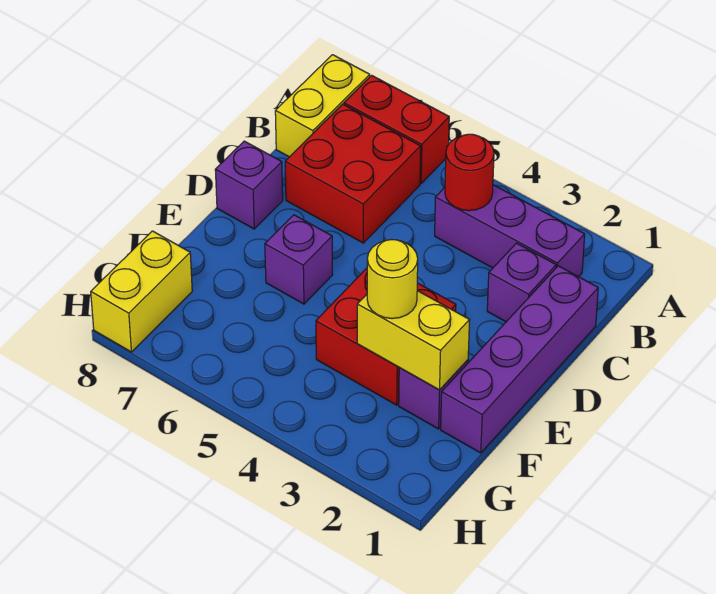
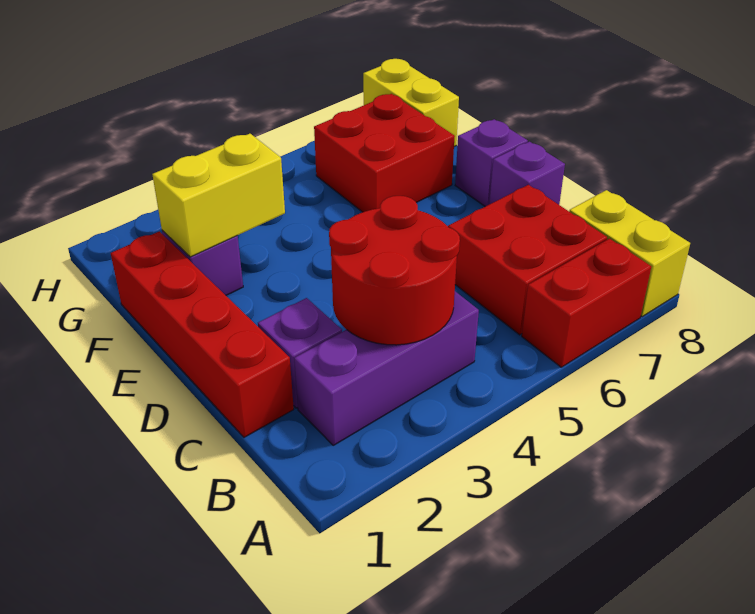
red round brick B4 level 2 -> red round brick B3:C4 level 2
purple brick C1:F1 level 1 -> red brick C1:F1 level 1
red brick E3:F4 level 1 -> red brick F6:G7 level 1
purple brick E6 level 1 -> purple brick E8 level 1
yellow round brick F3 level 3 -> none

